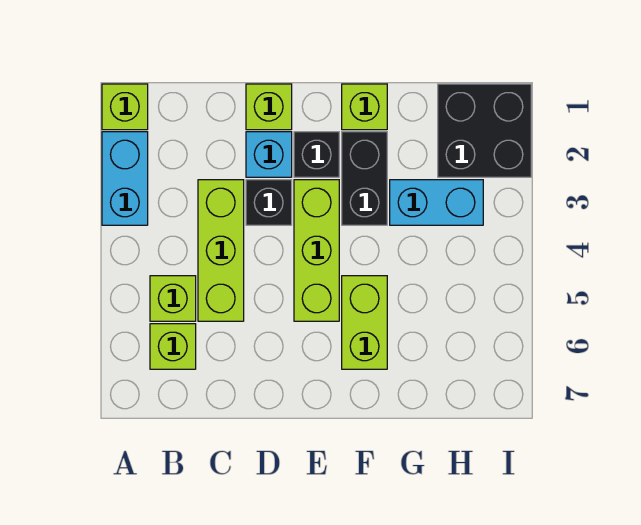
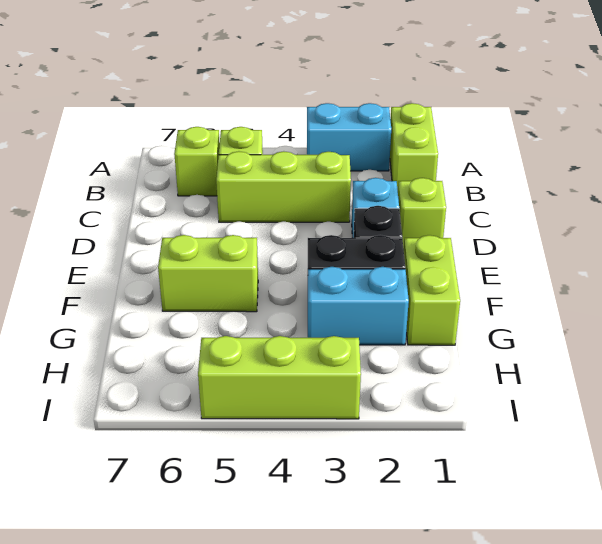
lime brick A1 level 1 -> lime brick A1:B1 level 1
black brick D3 level 1 -> none
lime brick E3:E5 level 1 -> lime brick I3:I5 level 1
lime brick F1 level 1 -> lime brick F1:G1 level 1
cyan brick G3:H3 level 1 -> cyan brick G2:G3 level 1
black brick H1:I2 level 1 -> none

